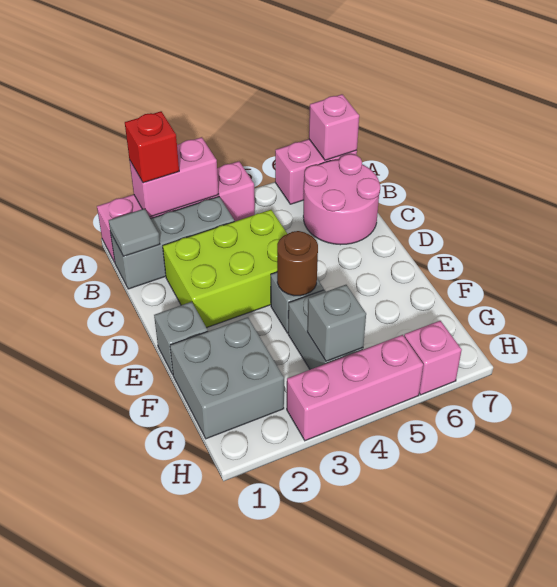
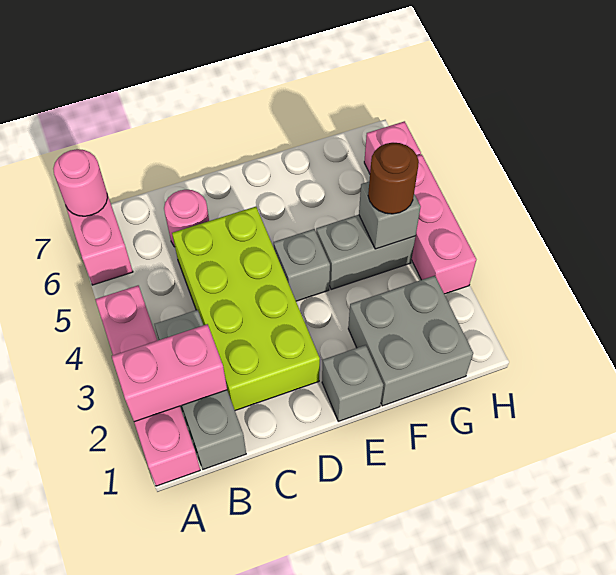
pink brick A2:A3 level 2 -> pink brick A2:B2 level 2
red brick A2 level 3 -> none
pink brick A7 level 2 -> pink round brick A7 level 2
grey tile B1 level 2 -> none
pink round brick B6:C7 level 1 -> pink round brick C6 level 1
lime brick C2:D4 level 1 -> lime brick C2:D5 level 1
brown round brick E4 level 2 -> brown round brick G4 level 3

